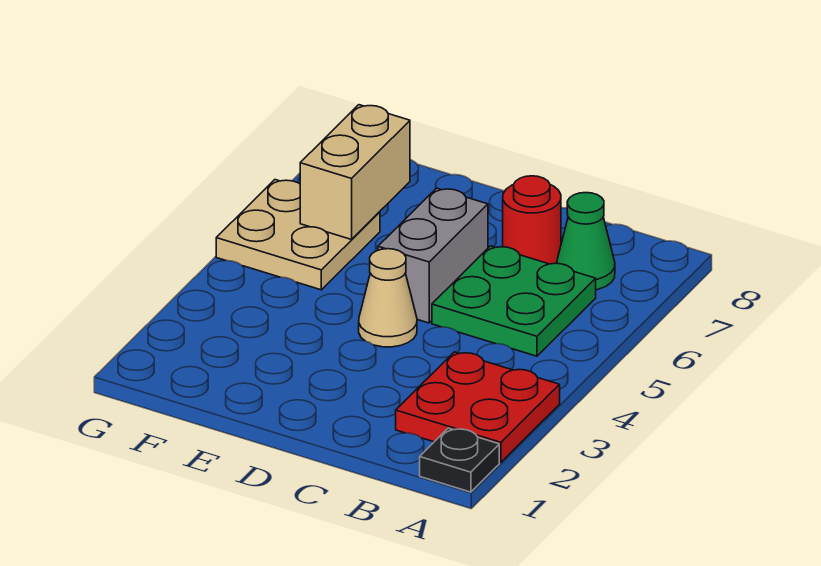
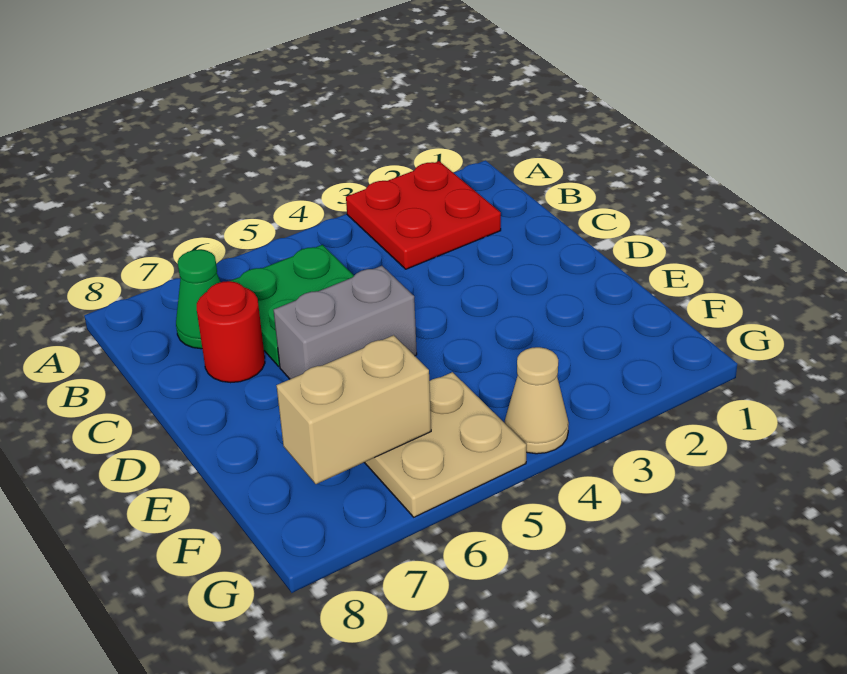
black plate A1 level 1 -> none
tan cone D4 level 1 -> tan cone G4 level 1

